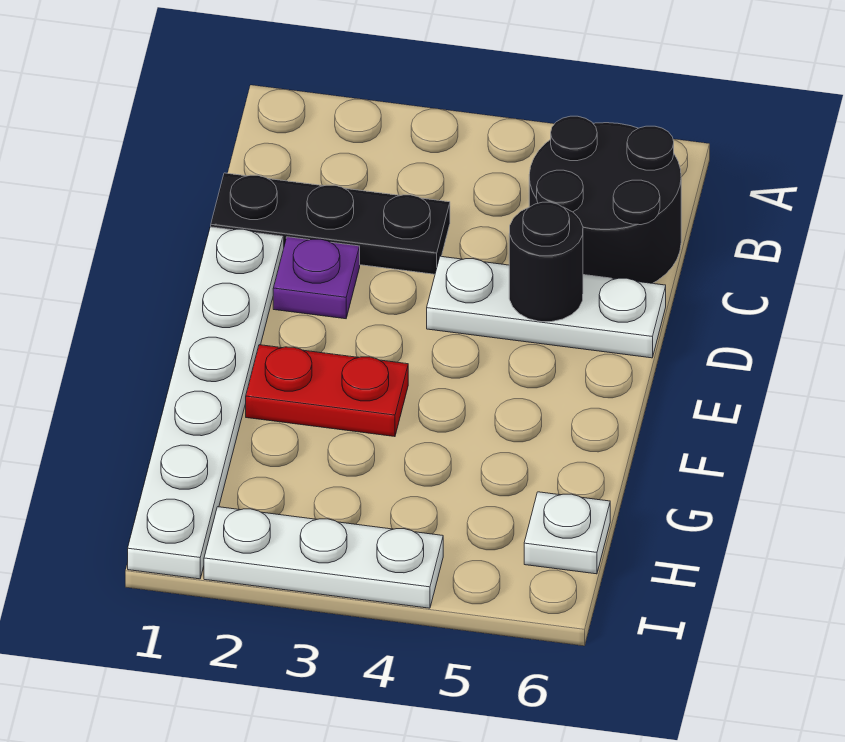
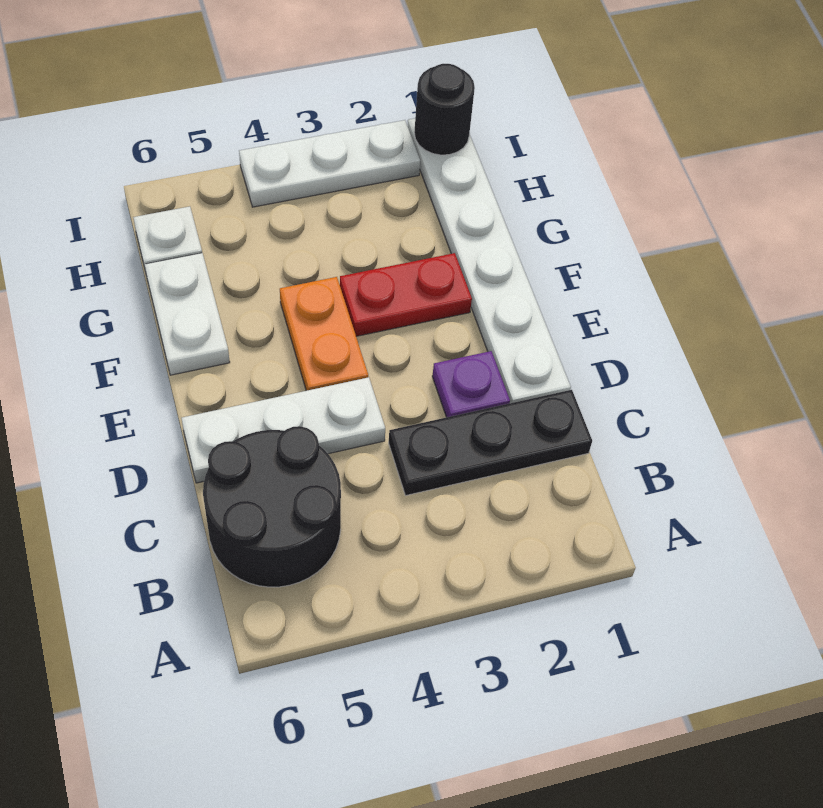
black round brick D5 level 2 -> black round brick I1 level 2
none -> orange plate E4:F4 level 1
none -> white plate F6:G6 level 1

